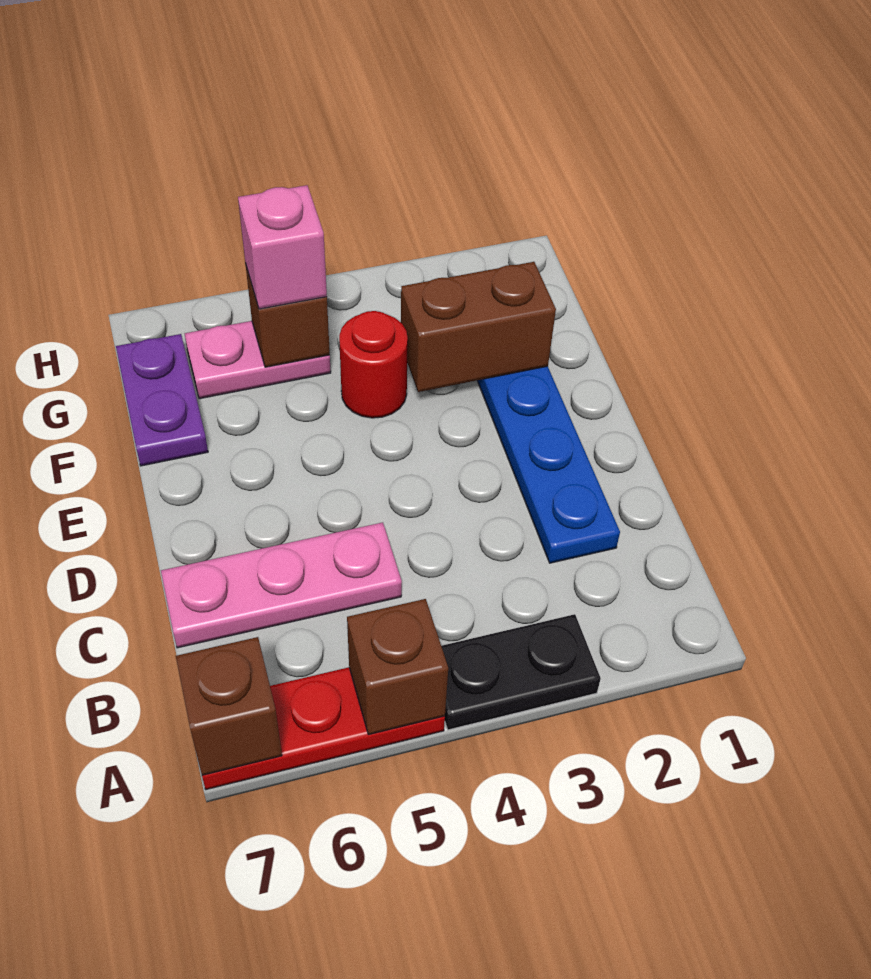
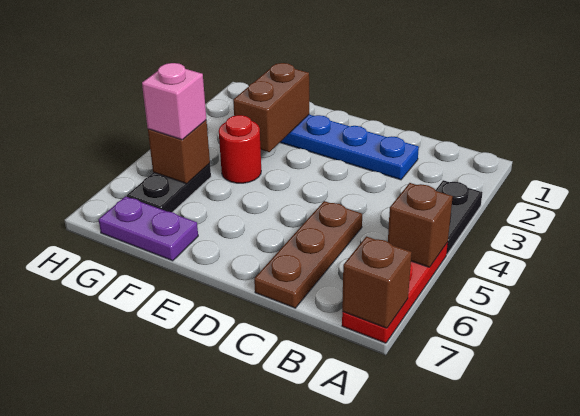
pink plate C5:C7 level 1 -> brown plate C5:C7 level 1
pink plate G5:G6 level 1 -> black plate G5:G6 level 1

